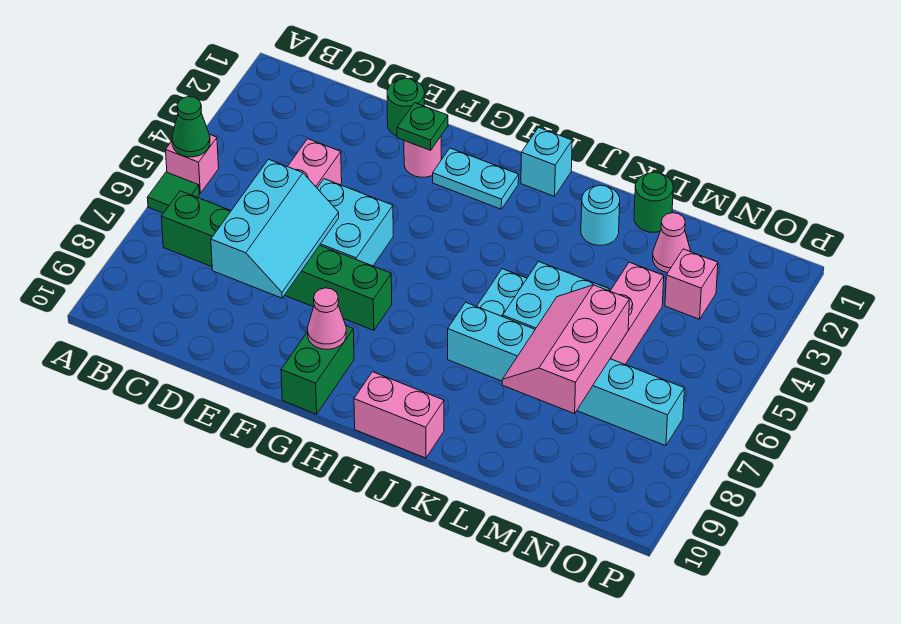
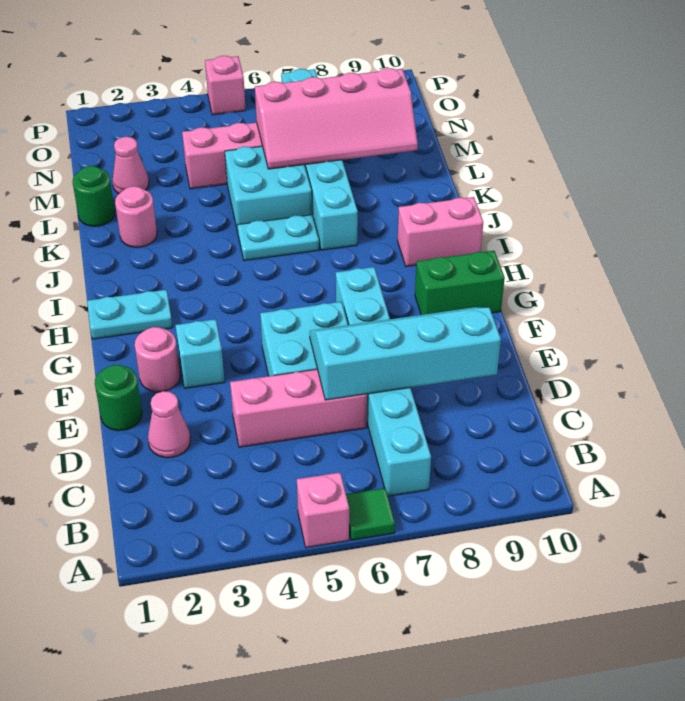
green cone A5 level 2 -> none
green brick B7:G7 level 1 -> cyan brick B7:G7 level 1
cyan slope D6:E8 level 2 top D -> cyan slope D6:E9 level 2 top D
green plate F2 level 2 -> none
cyan plate G2:H2 level 1 -> cyan plate H1:H2 level 1
pink cone G9 level 2 -> pink cone D2 level 1
cyan brick I1 level 1 -> cyan brick F3 level 1
pink brick I10:J10 level 1 -> pink brick I9:I10 level 1
cyan round brick K2 level 1 -> pink round brick K2 level 1
pink slope L6:M8 level 2 top M -> pink slope L6:M9 level 2 top M
pink brick N3 level 1 -> pink brick P5 level 1

